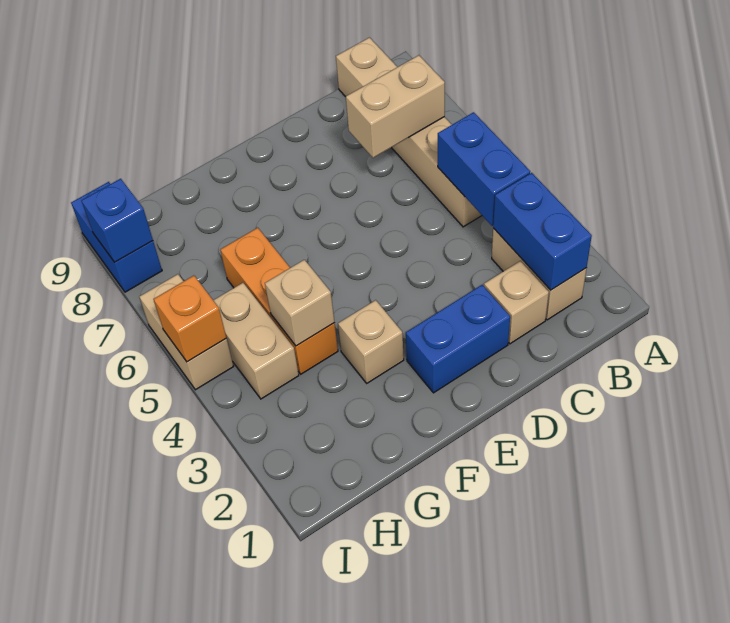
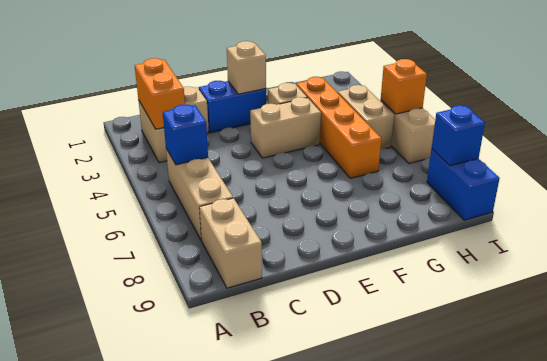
blue brick B2:B3 level 2 -> orange brick B2:B3 level 2
blue brick B4:B5 level 2 -> blue brick B5 level 2
tan brick B7:C7 level 2 -> tan brick E4:F4 level 1
orange brick G4:G6 level 1 -> orange brick G3:G6 level 1
tan brick G4 level 2 -> tan brick E2 level 2

